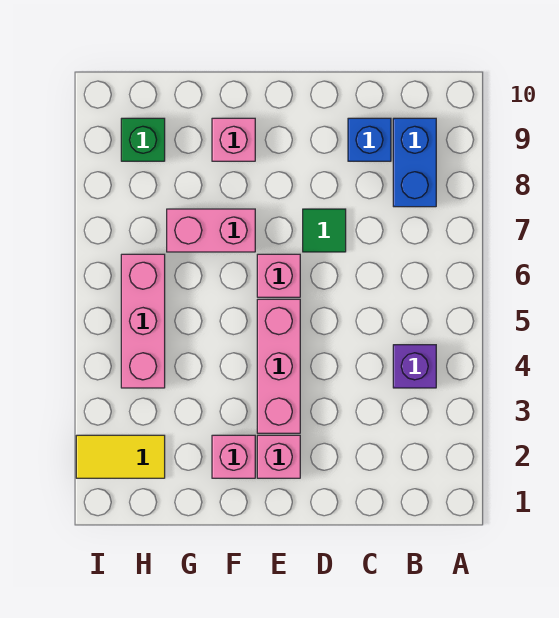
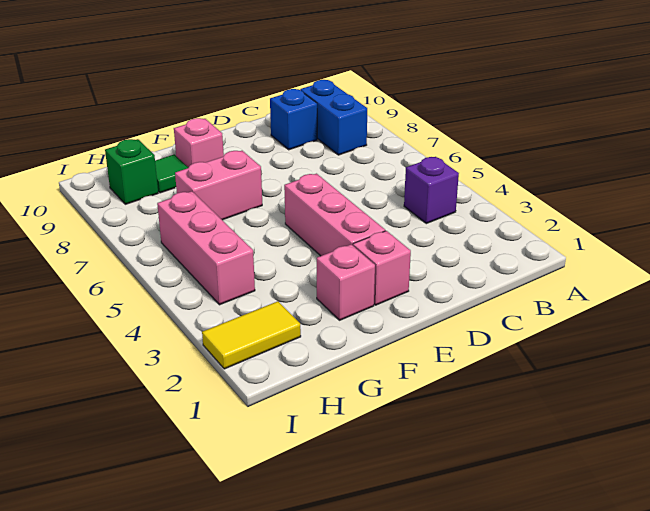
green tile D7 level 1 -> green tile G9 level 1
pink brick E6 level 1 -> none

